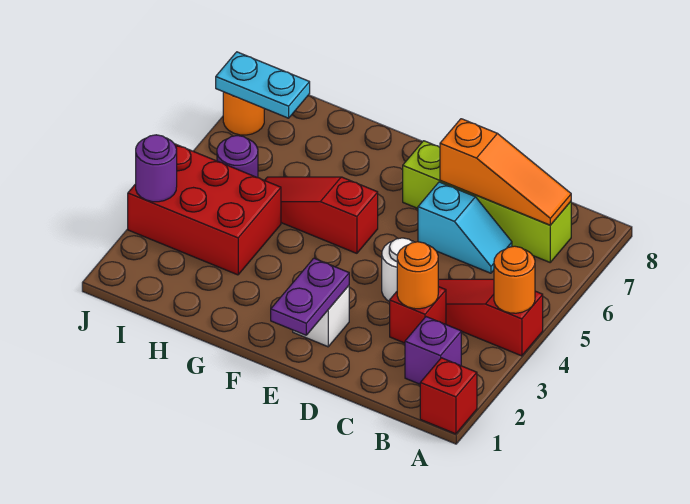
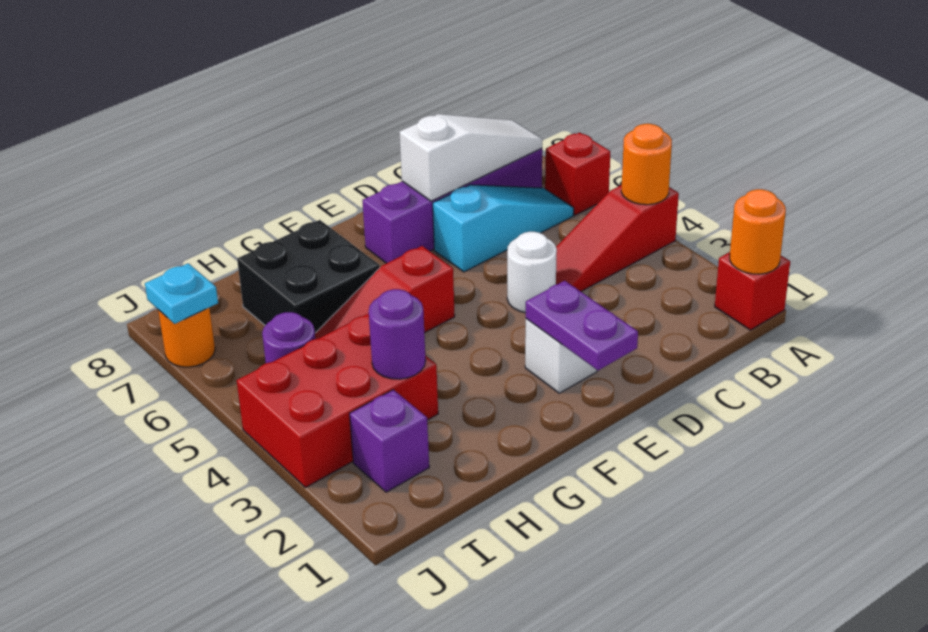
purple brick B2 level 1 -> purple brick I2 level 1
lime brick B7:E7 level 1 -> purple brick B7:E7 level 1
orange slope B7:D7 level 2 top D -> white slope B7:D7 level 2 top D
red brick C3 level 1 -> red brick A6 level 1
orange round brick C3 level 2 -> orange round brick A1 level 2
cyan slope C6:D6 level 1 top D -> cyan slope B6:D6 level 1 top D
none -> black brick G6:H7 level 1
cyan plate I7:J7 level 2 -> cyan plate J7 level 2
purple round brick J3 level 2 -> purple round brick H3 level 2

